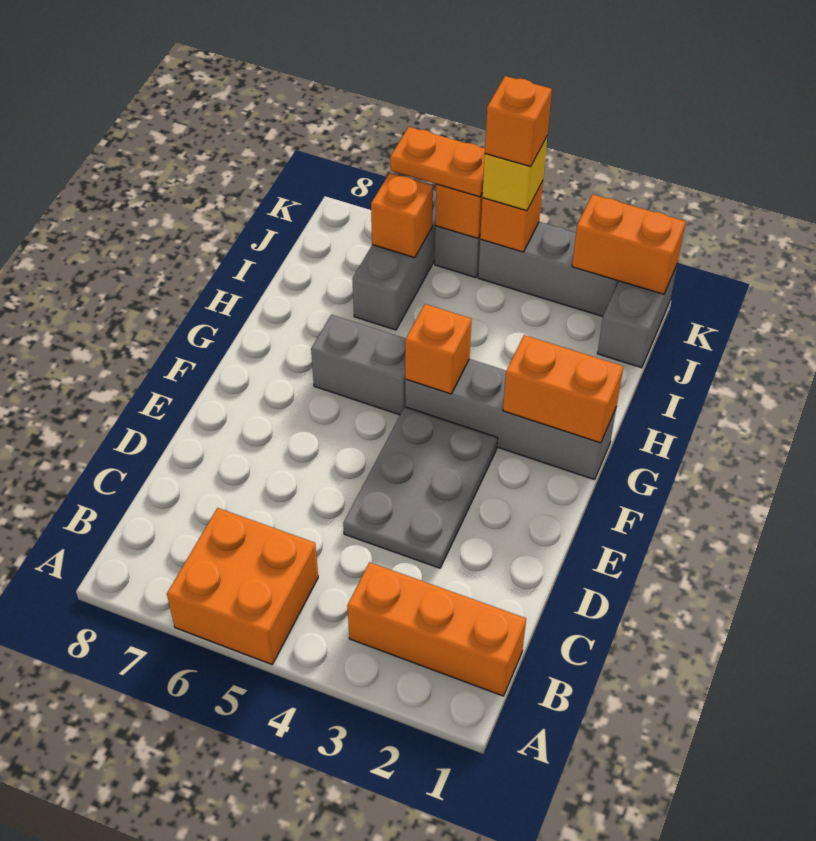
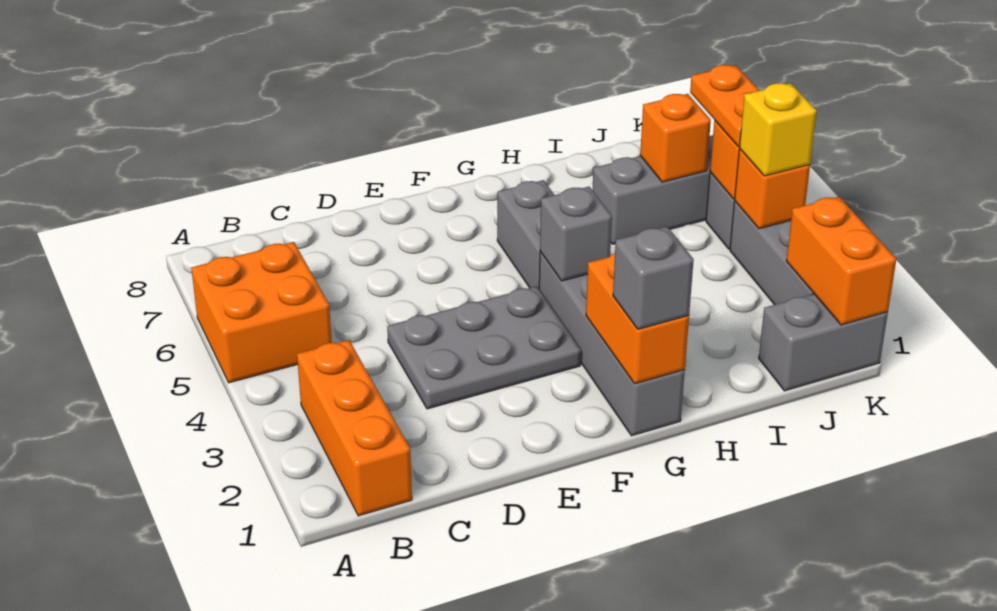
none -> grey brick G1 level 3
orange brick G4 level 2 -> grey brick G4 level 2
orange brick K4 level 4 -> none

